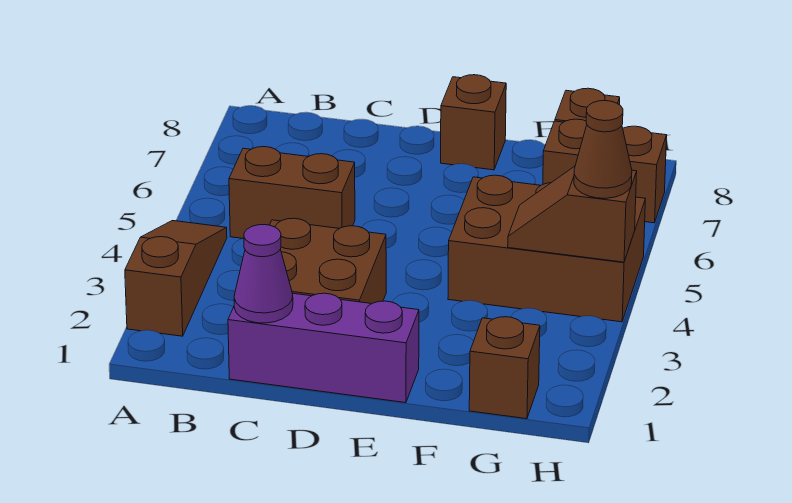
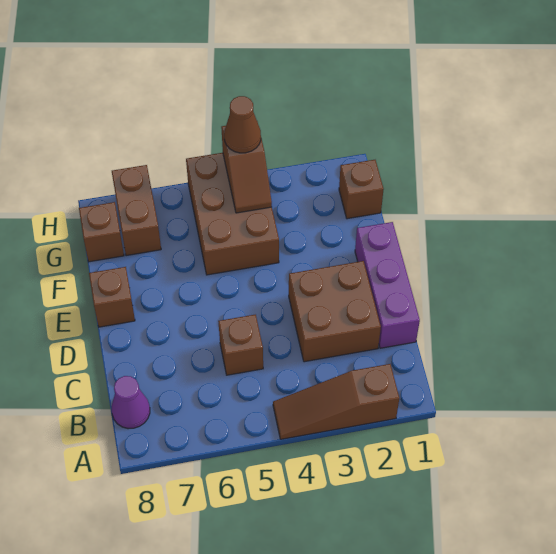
brown brick B5:C5 level 1 -> brown brick C5 level 1
purple cone C1 level 2 -> purple cone B8 level 1

